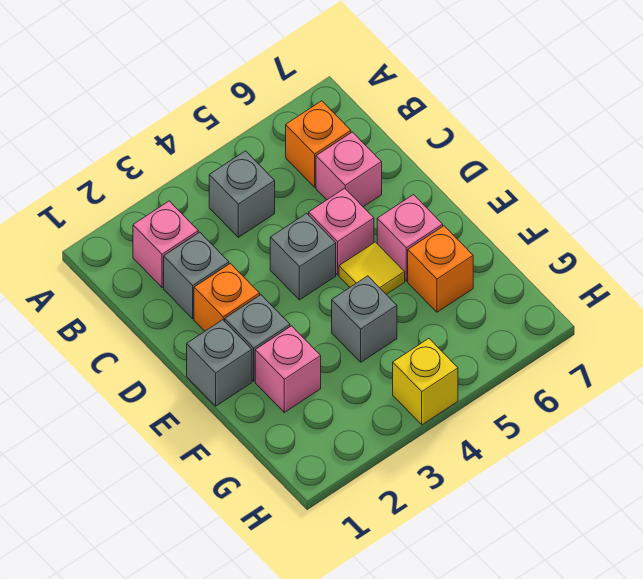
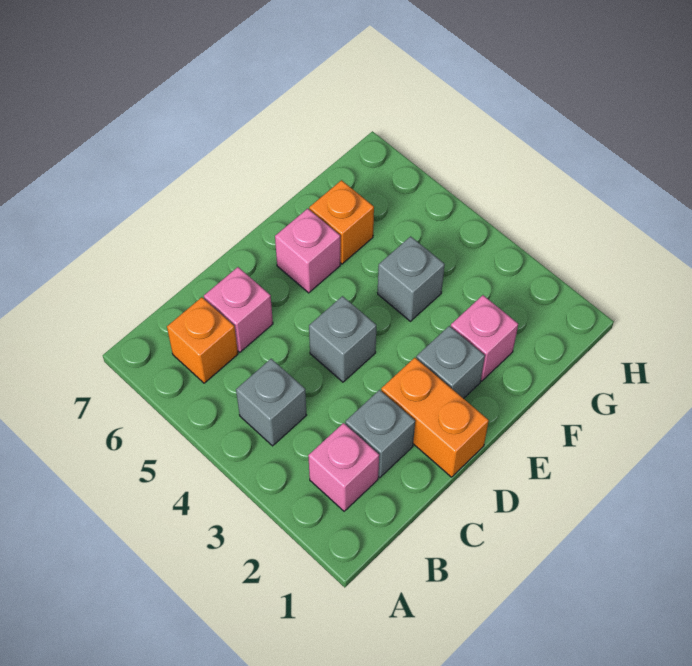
orange brick D2 level 1 -> orange brick D1:D2 level 1
pink brick D5 level 1 -> none
grey brick E1 level 1 -> none
yellow tile E5 level 1 -> none
yellow brick H4 level 1 -> none

